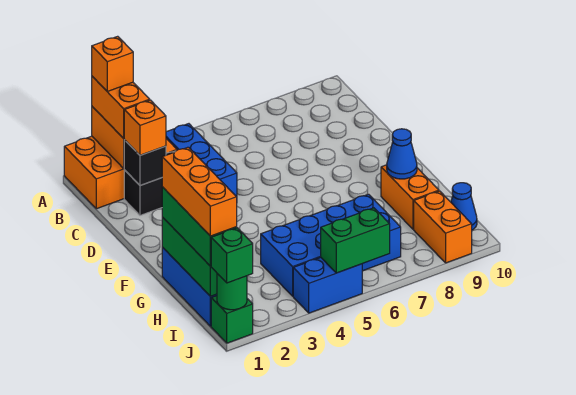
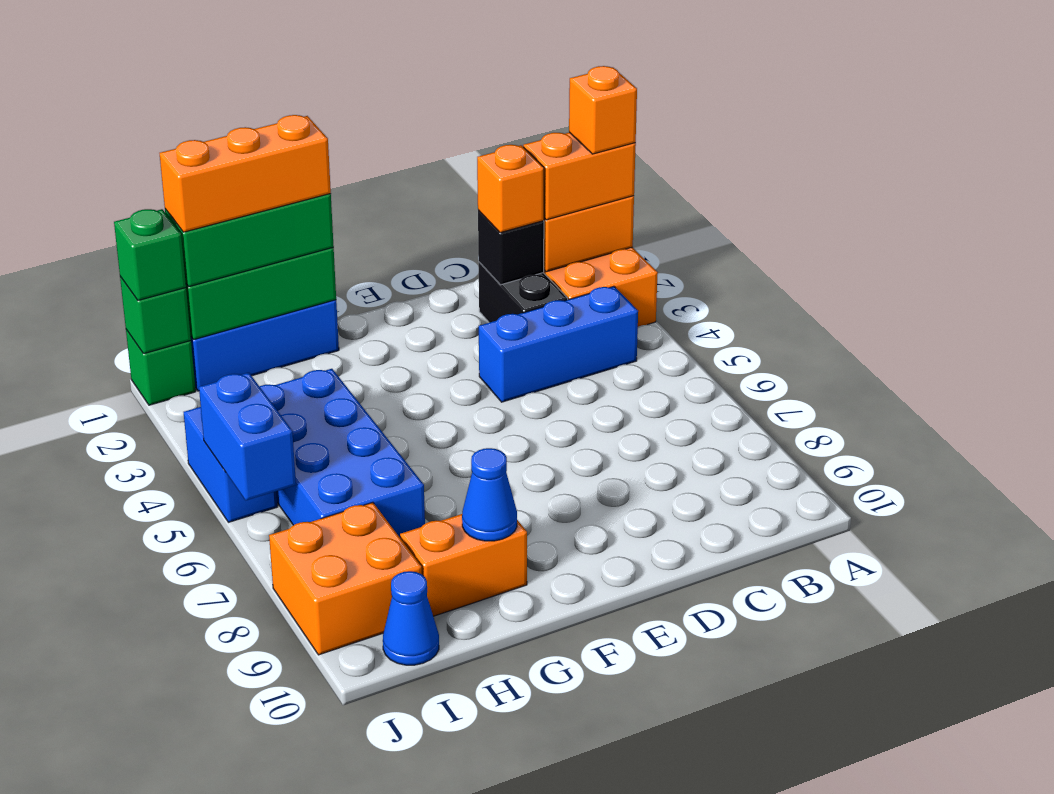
orange brick I9:J9 level 1 -> orange brick I8:J9 level 1
green round brick J1 level 2 -> green brick J1 level 2
green brick J5:J6 level 2 -> blue brick J5:J6 level 2

